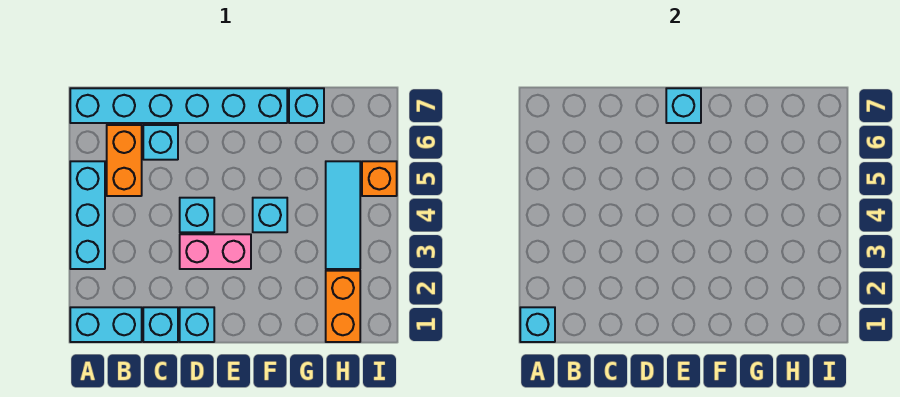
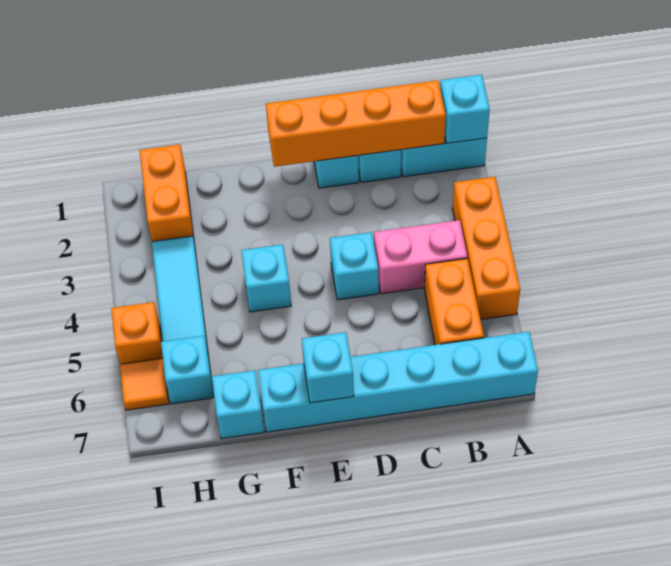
cyan brick A3:A5 level 1 -> orange brick A3:A5 level 1
none -> orange brick B1:E1 level 2
cyan brick C6 level 1 -> cyan brick H6 level 1
pink brick D3:E3 level 1 -> pink brick B4:C4 level 1
none -> orange tile I6 level 1

